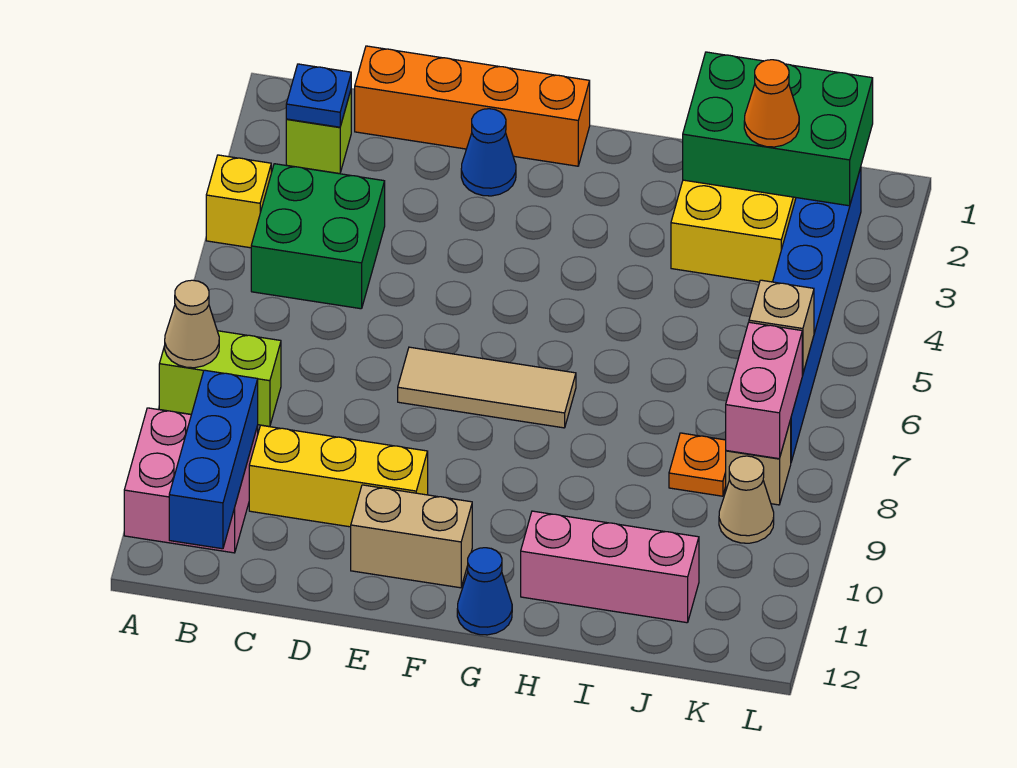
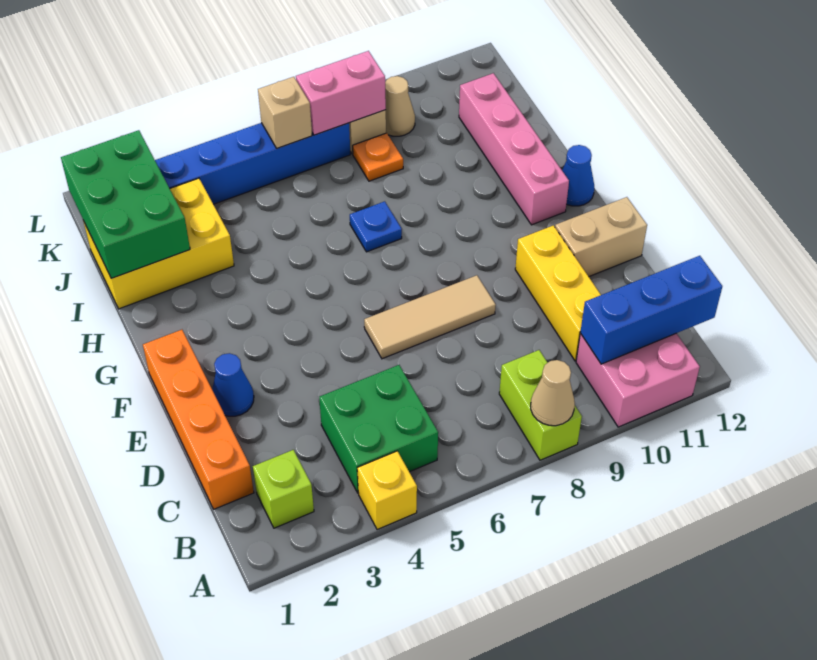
blue plate B2 level 2 -> blue plate H7 level 1
tan tile E7:G7 level 1 -> tan tile E6:E8 level 1
tan brick E11:F11 level 1 -> tan brick E11:E12 level 1
pink brick H11:J11 level 1 -> pink brick G11:J11 level 1
orange cone J2 level 3 -> none

